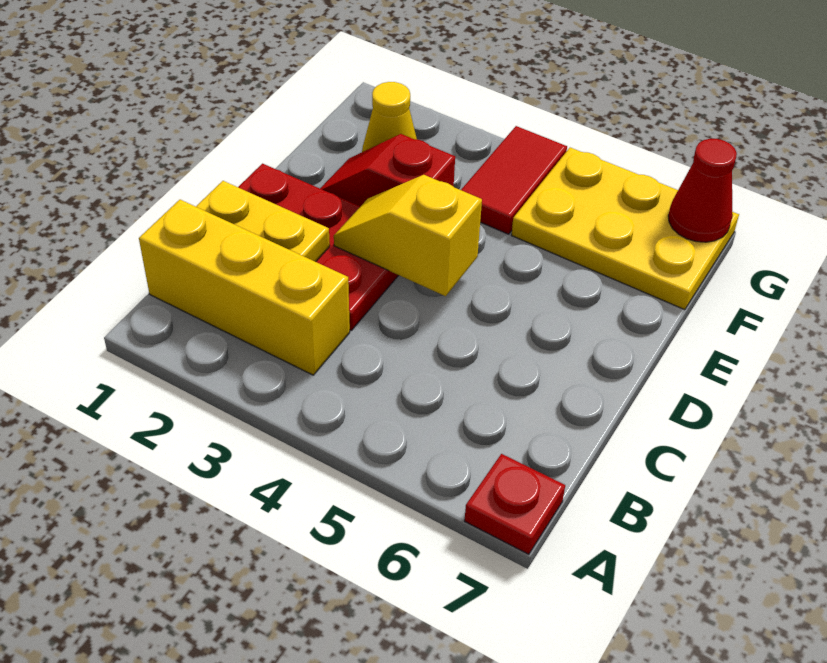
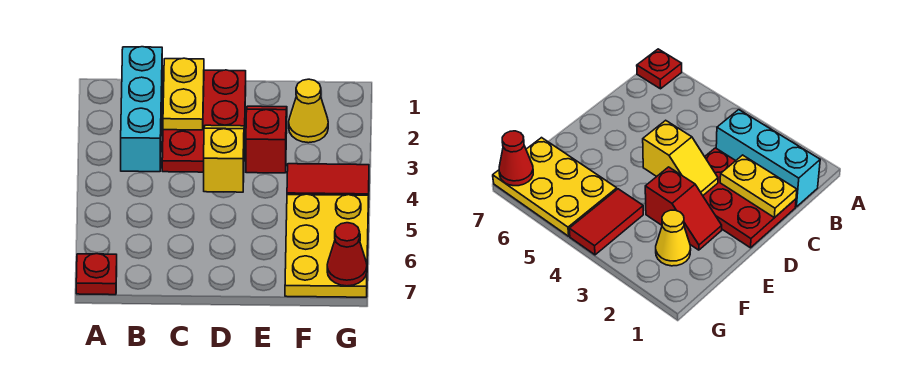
yellow brick B1:B3 level 1 -> cyan brick B1:B3 level 1

